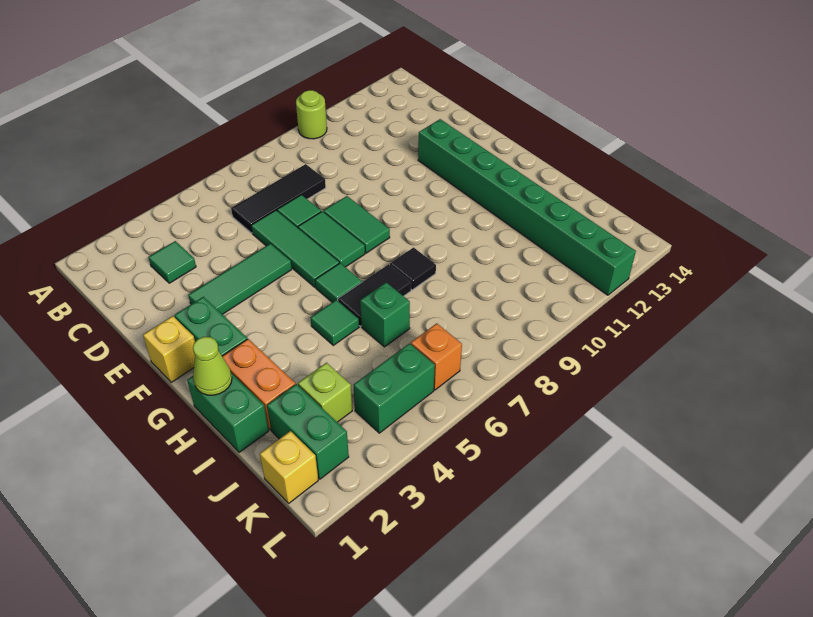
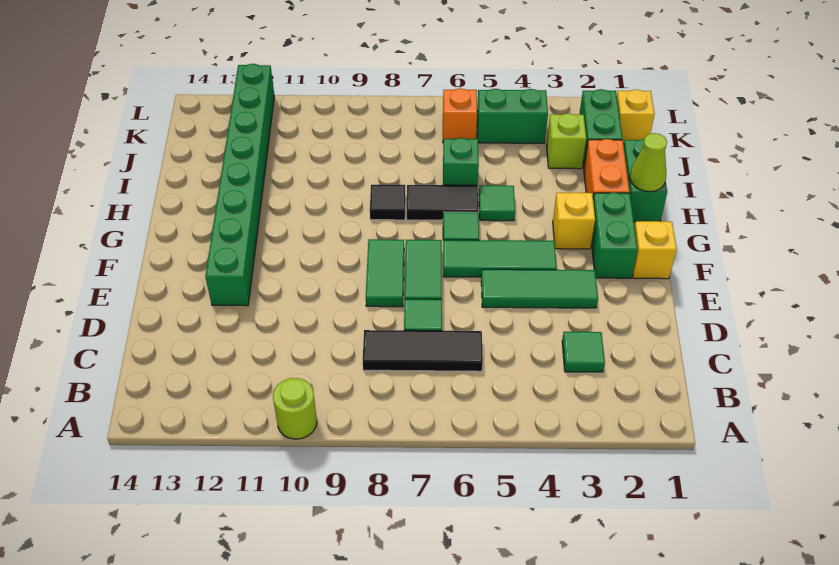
green tile D6:F6 level 1 -> green tile F4:F6 level 1
none -> yellow brick G3 level 1

